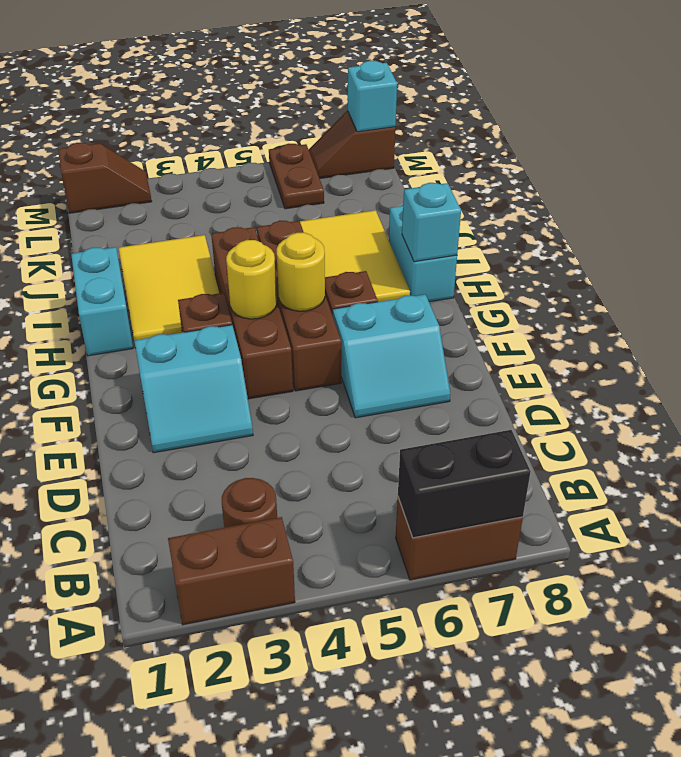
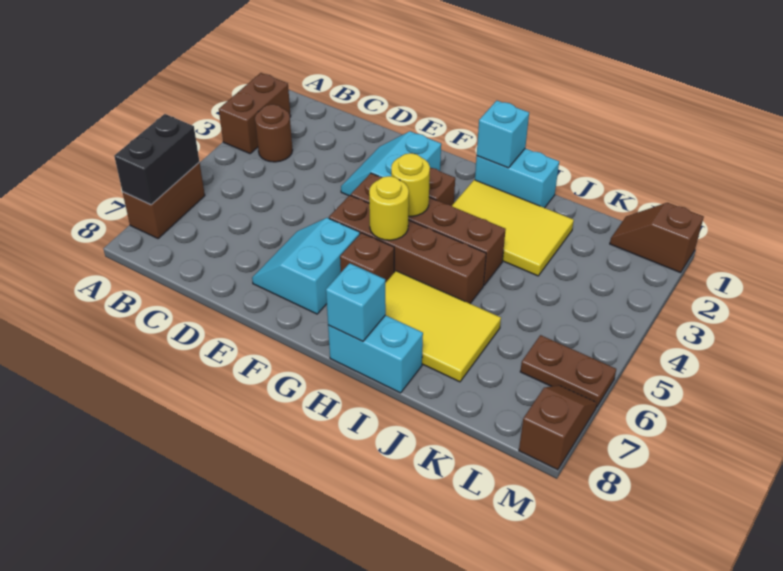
brown slope M1:M2 level 1 top 1 -> brown slope L1:M1 level 1 top M
cyan brick M8 level 2 -> cyan brick H1 level 2

